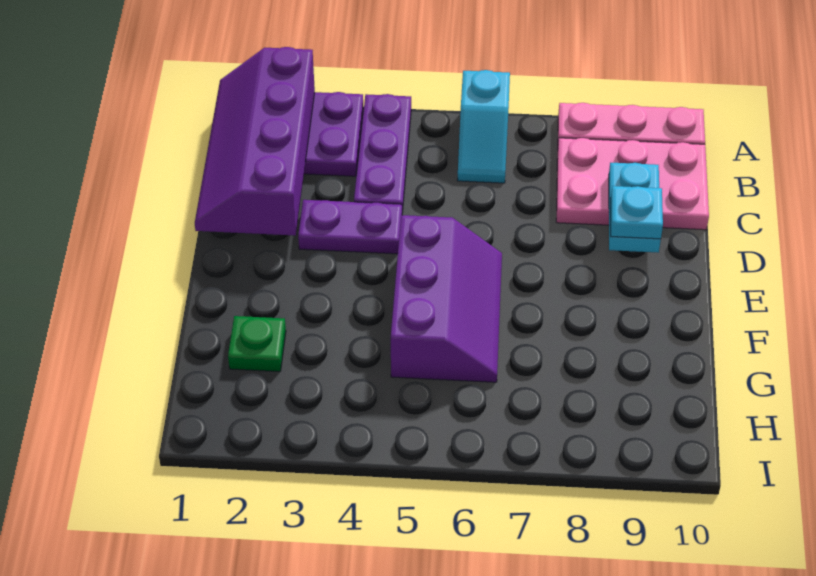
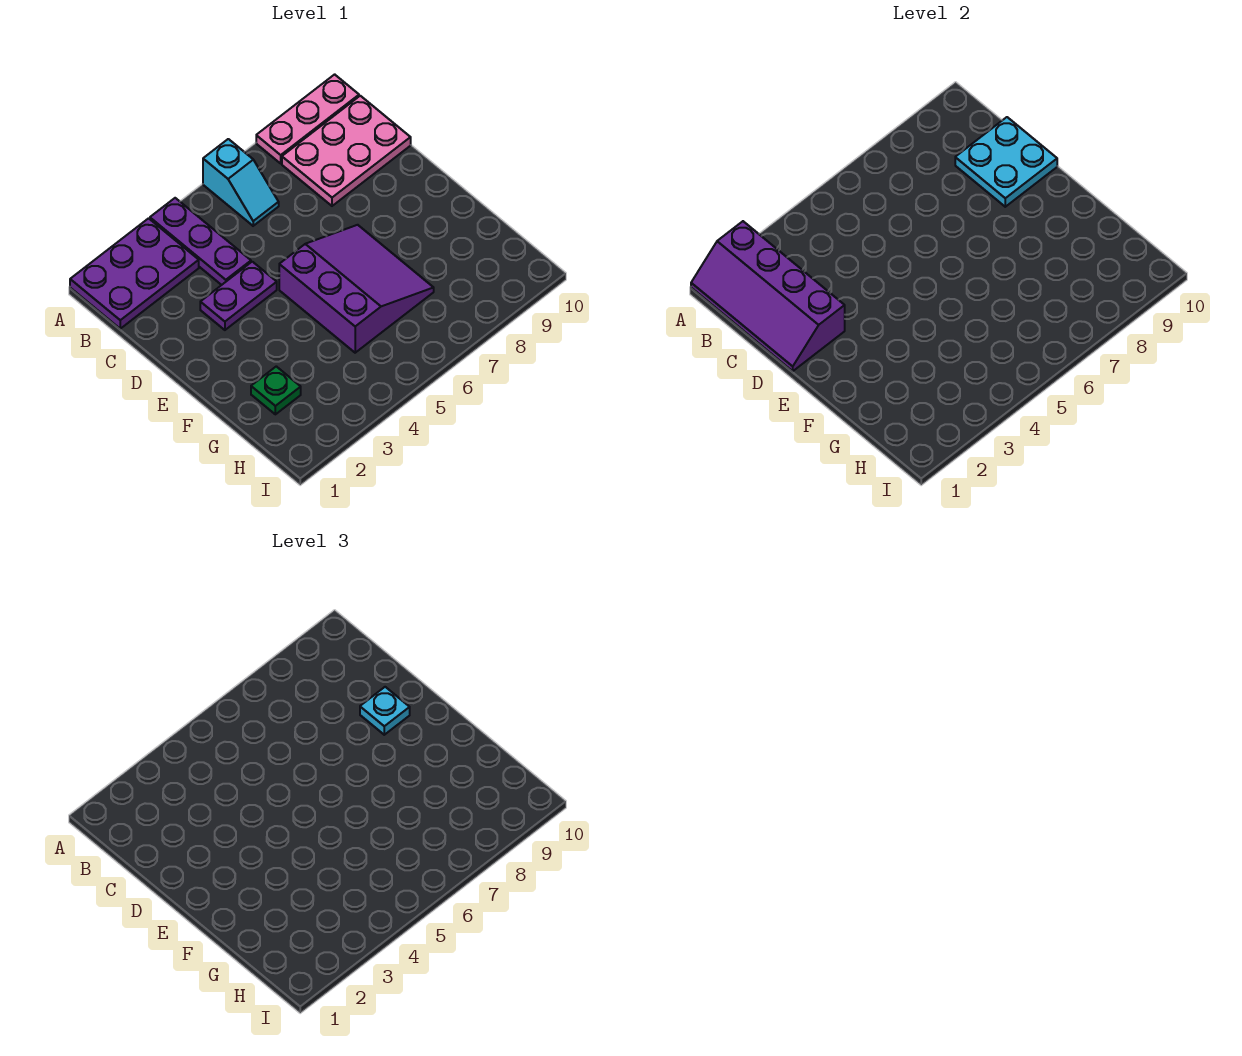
cyan plate C9:D9 level 2 -> cyan plate C9:D10 level 2
purple slope E5:G6 level 1 top 5 -> purple slope E5:G7 level 1 top 5

